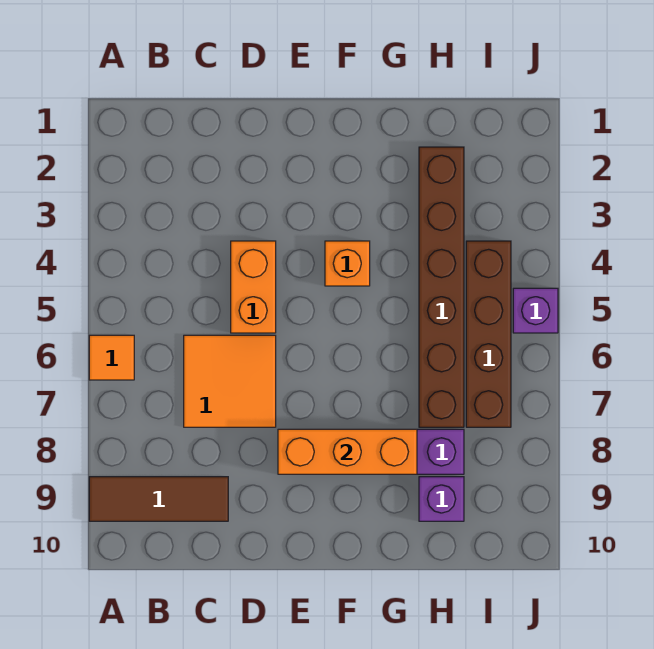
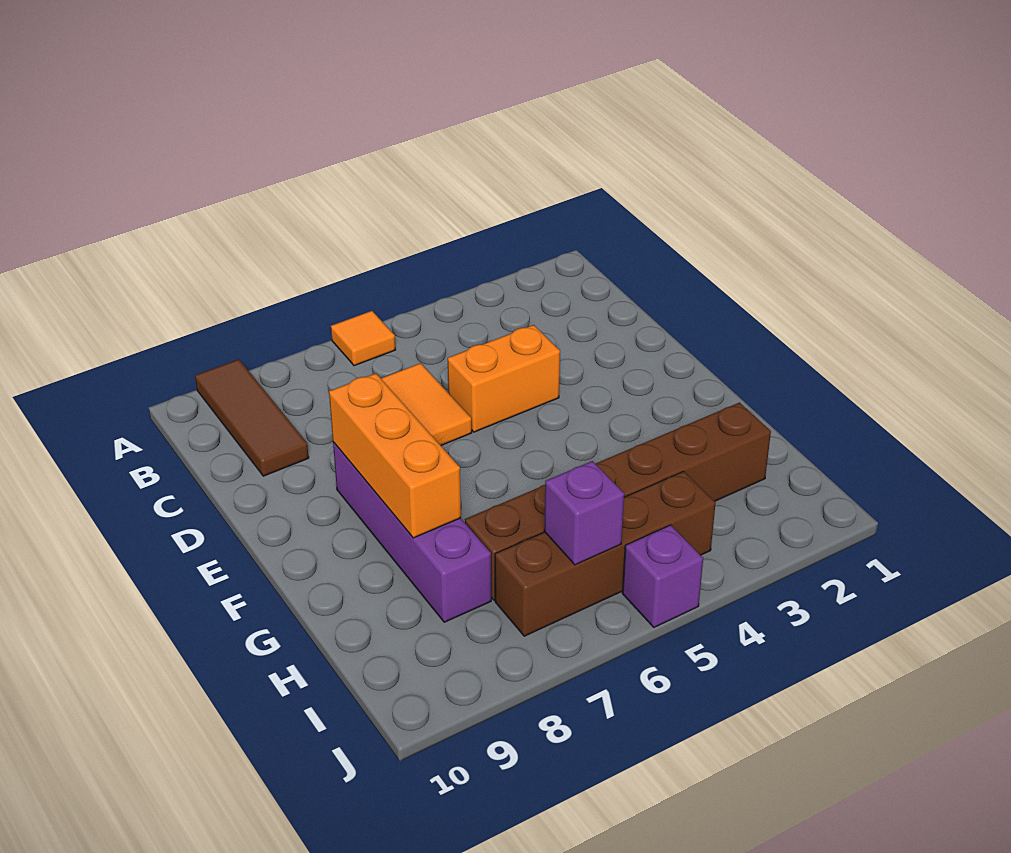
orange brick F4 level 1 -> none
purple brick H9 level 1 -> purple brick I6 level 2

